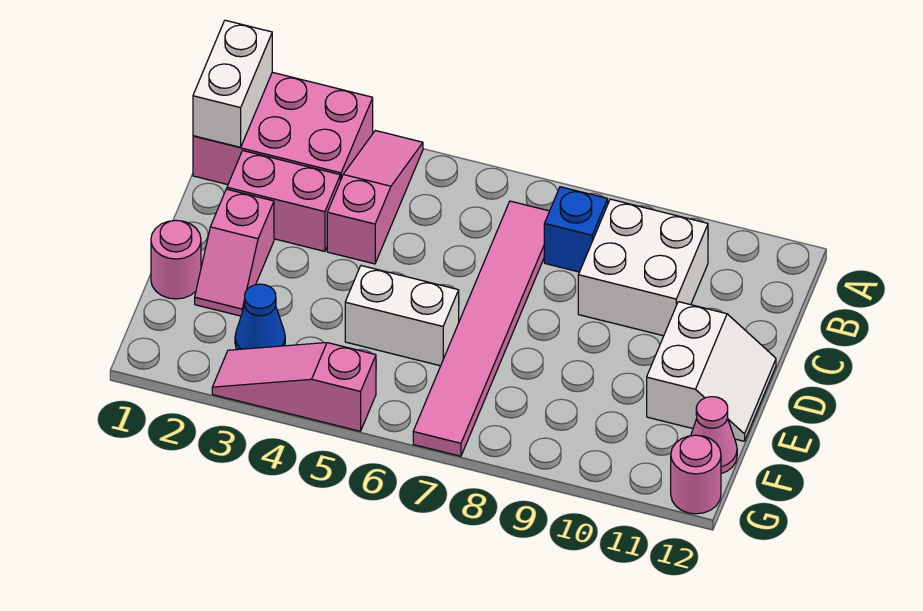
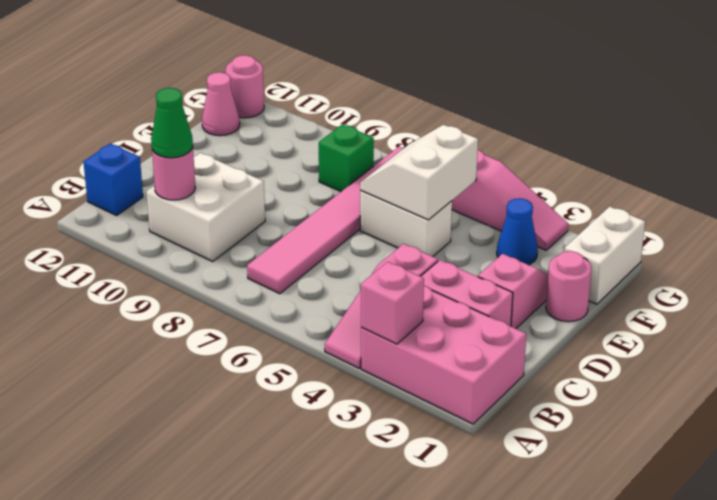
white brick A1:B1 level 2 -> white brick F1:G1 level 1
none -> pink brick A3 level 2
blue brick B8 level 1 -> blue brick B12 level 1
none -> pink round brick B10 level 2
none -> green cone B10 level 3
white slope D11:E12 level 1 top 11 -> white slope E5:F6 level 2 top 5
none -> green brick F8 level 1

